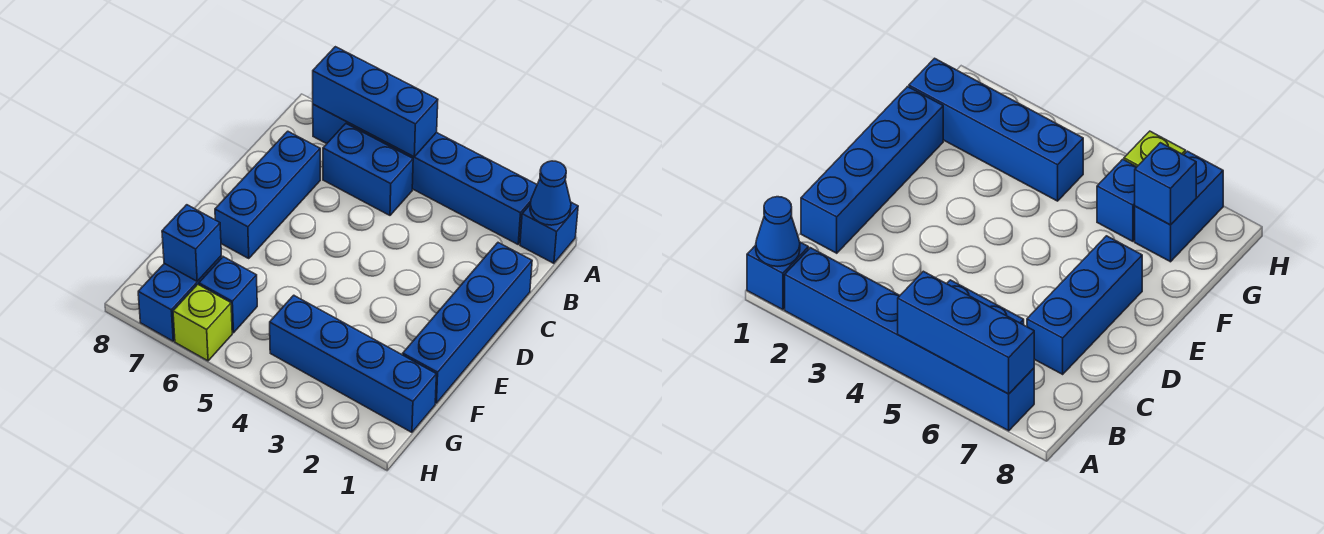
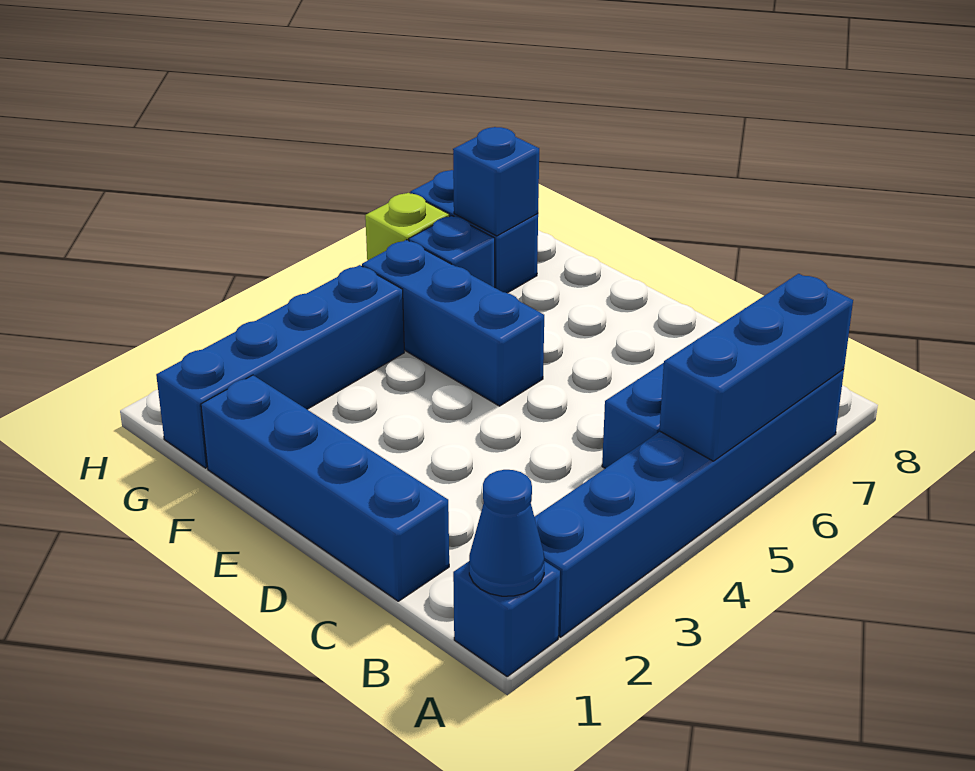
blue brick C7:E7 level 1 -> blue brick E5:G5 level 1

